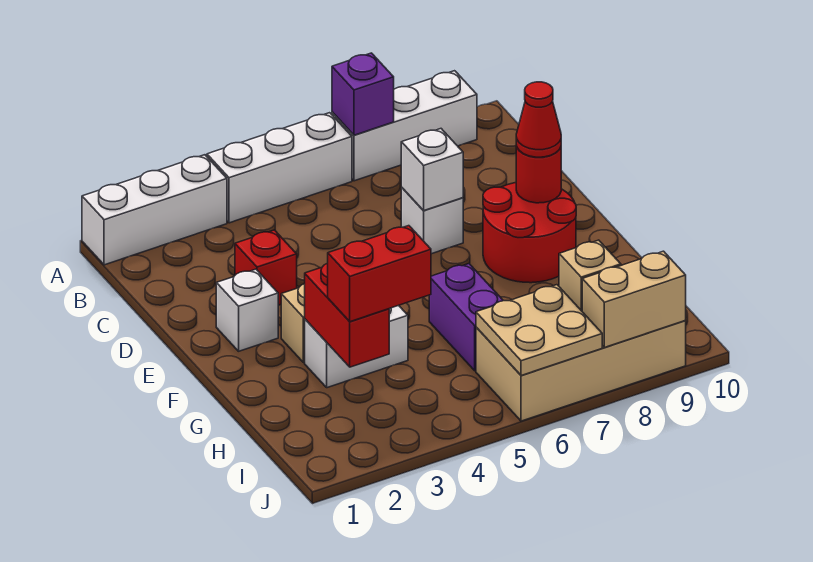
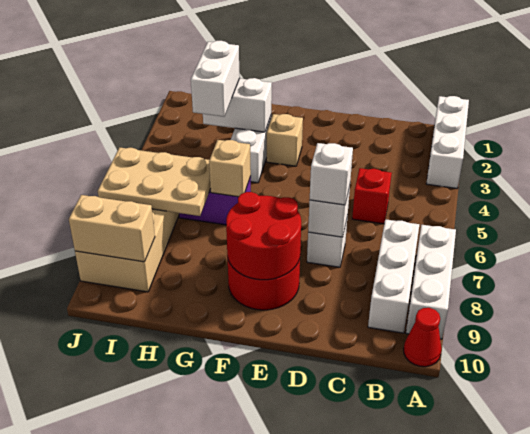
white brick A4:A6 level 1 -> white brick B7:B9 level 1
purple brick A7 level 2 -> none
red brick D3 level 1 -> red brick C5 level 1
white brick E2 level 1 -> white brick D7 level 3
red round brick E9 level 2 -> red round brick E8:F9 level 2
red cone E9 level 3 -> red cone A10 level 1
red brick G3:H3 level 2 -> white brick G3:H3 level 2
red brick H3:H4 level 3 -> white brick H3:H4 level 3
tan plate I6:J7 level 2 -> tan plate H6:J7 level 2
tan brick I8 level 2 -> tan brick G6 level 2
tan brick J8:J9 level 2 -> tan brick I9:J9 level 2

